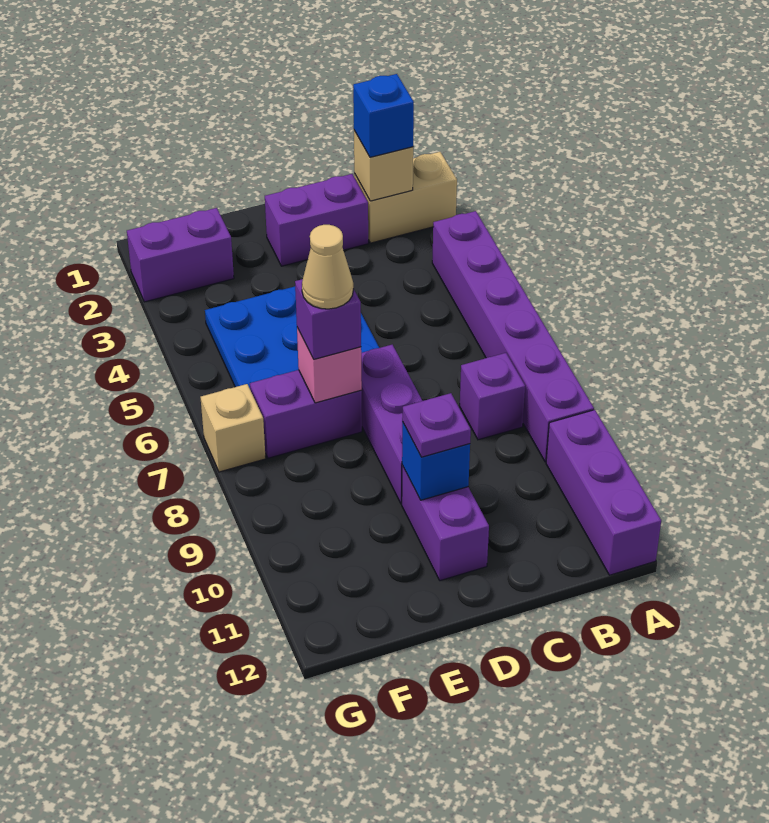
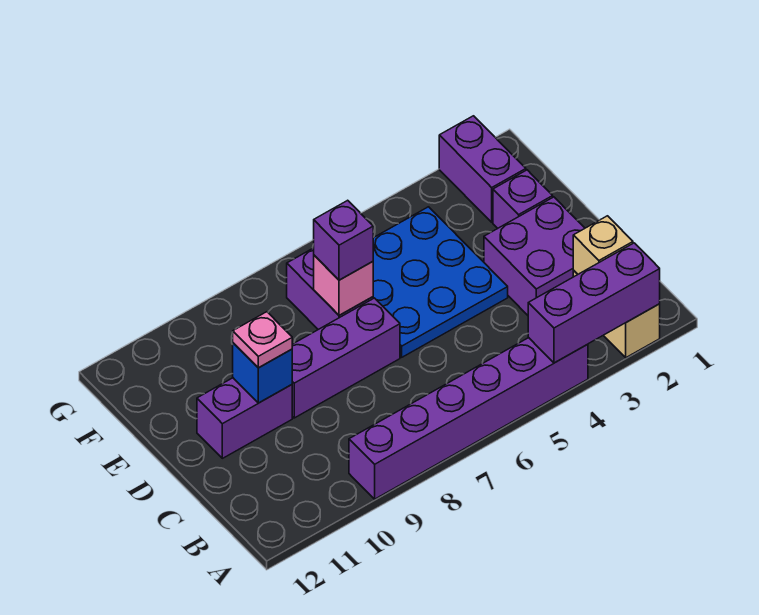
purple brick A10:A12 level 1 -> purple brick A2:A4 level 2
blue brick B2 level 3 -> none
purple brick B8 level 1 -> purple brick E2 level 1
purple brick C2:D2 level 1 -> purple brick C2:D3 level 1
purple plate D10 level 3 -> pink plate D10 level 3
tan cone E7 level 4 -> none
tan brick G7 level 1 -> none

